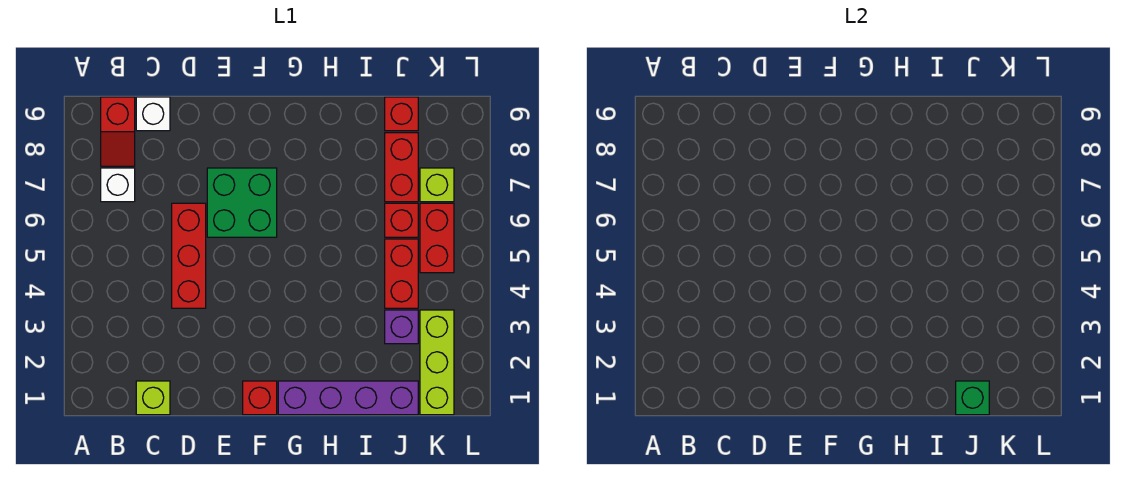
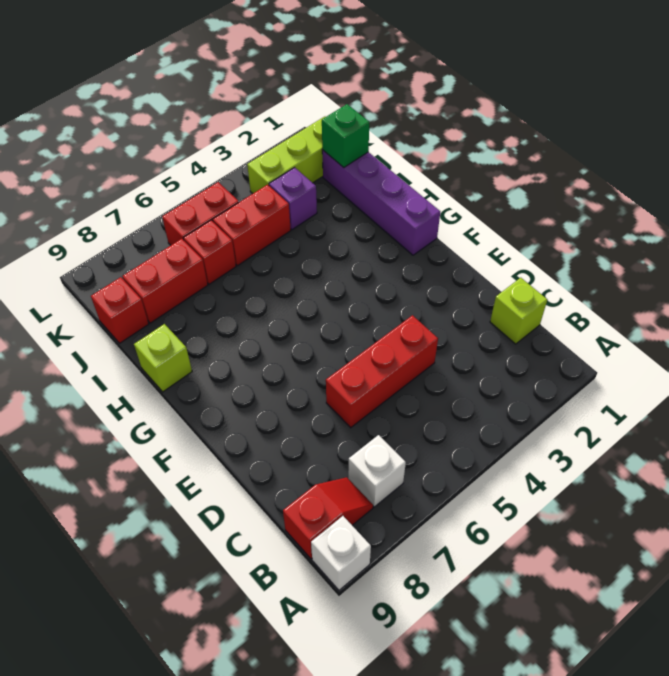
white brick C9 level 1 -> white brick A9 level 1
green brick E6:F7 level 1 -> none
red brick F1 level 1 -> none
lime brick K7 level 1 -> lime brick H9 level 1

